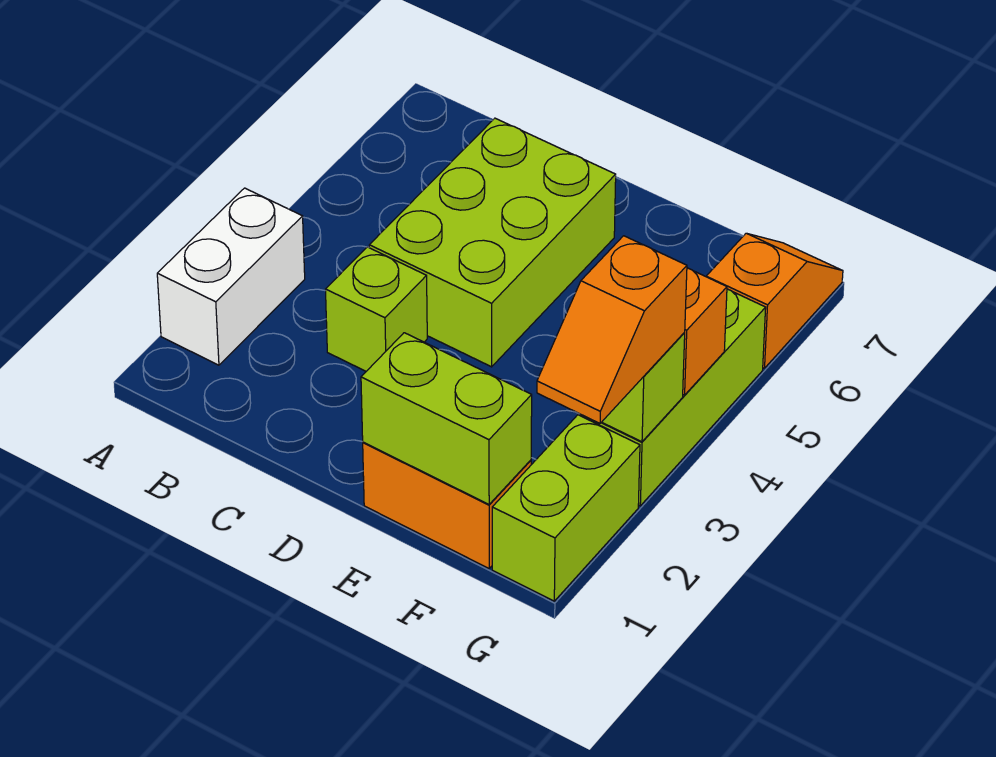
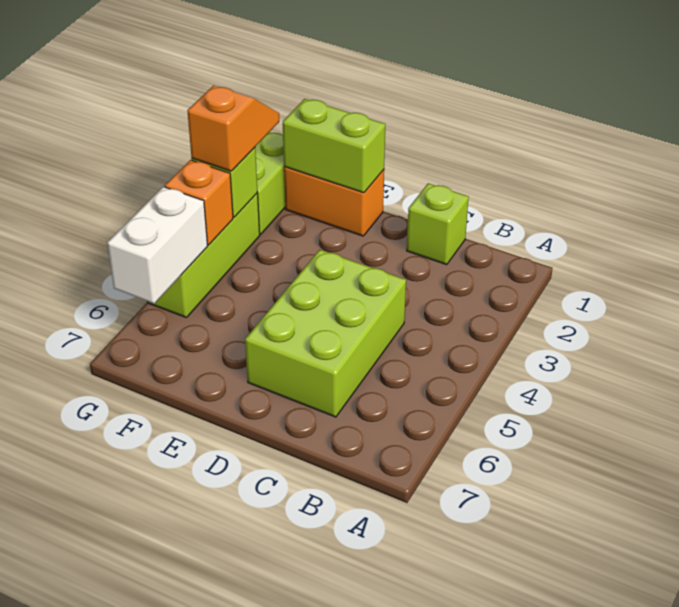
white brick A2:A3 level 1 -> white brick G5:G6 level 2
lime brick C3 level 1 -> lime brick C1 level 1
orange slope G6:G7 level 1 top 6 -> none

